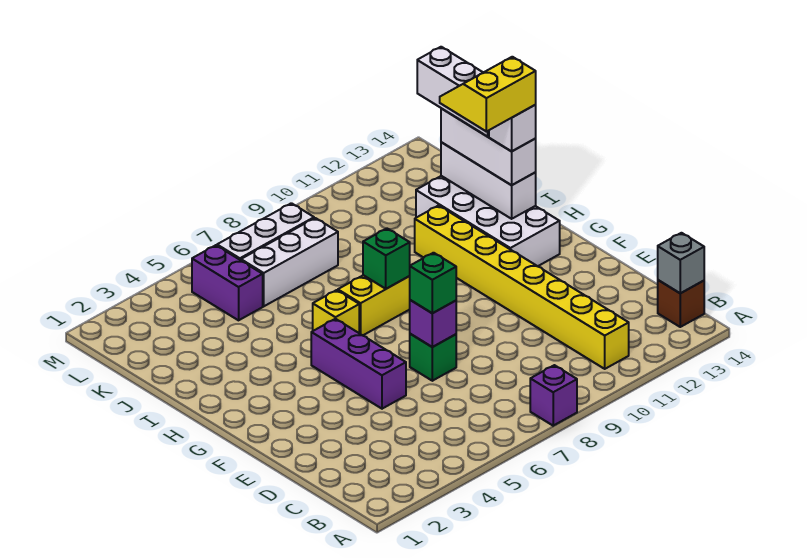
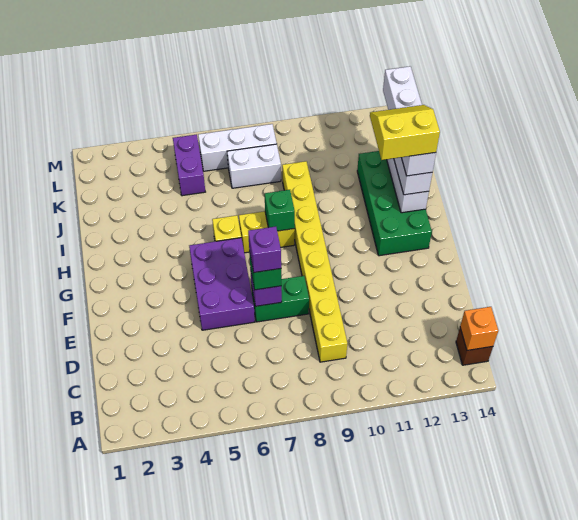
purple brick A8 level 1 -> purple brick E7 level 4
yellow brick B11:I11 level 1 -> yellow brick C9:J9 level 1
grey brick B14 level 2 -> orange brick B14 level 2
purple brick E5:G5 level 1 -> purple brick E5:G6 level 1
green brick E7 level 1 -> green brick E7:E8 level 1
white brick G12:J13 level 1 -> green brick G12:J13 level 1
white brick K6:K8 level 1 -> white brick K7:K8 level 1

